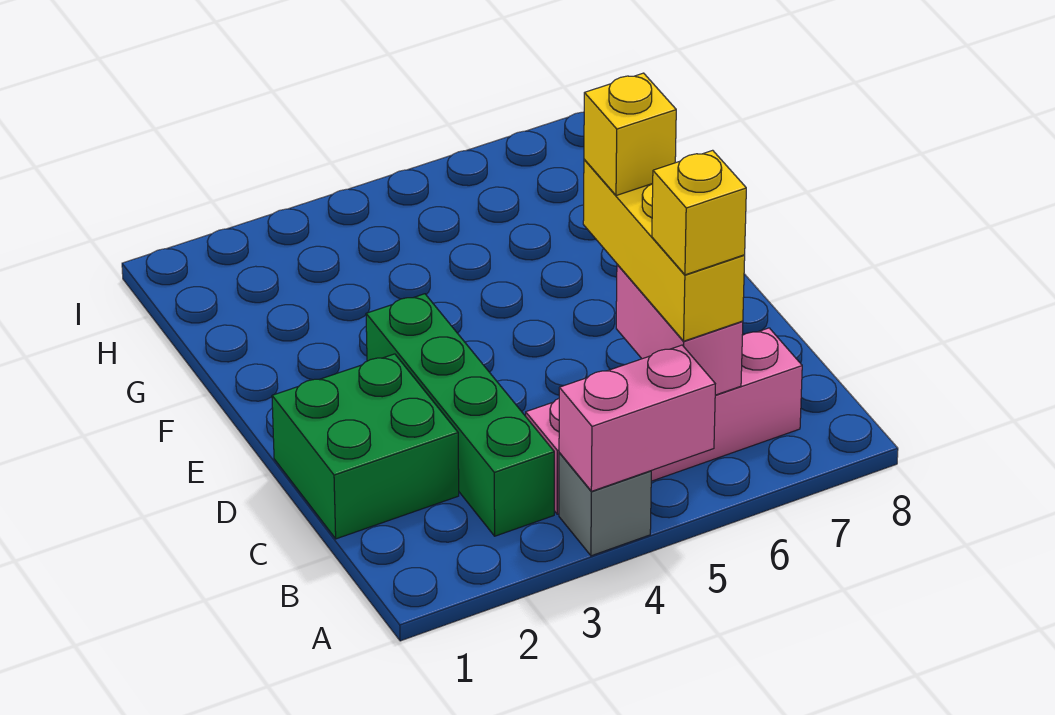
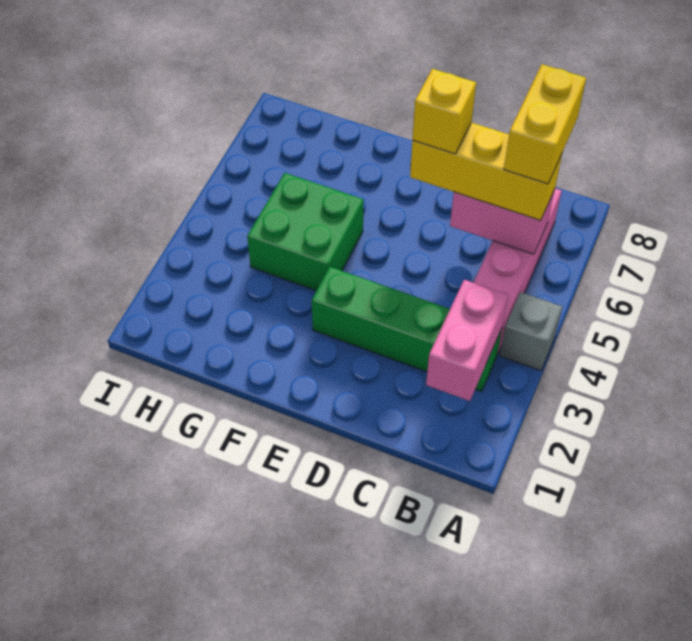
pink brick A4:A5 level 2 -> pink brick B2:B3 level 2
yellow brick B6 level 4 -> yellow brick B6:B7 level 4
green brick C1:D2 level 1 -> green brick F4:G5 level 1

